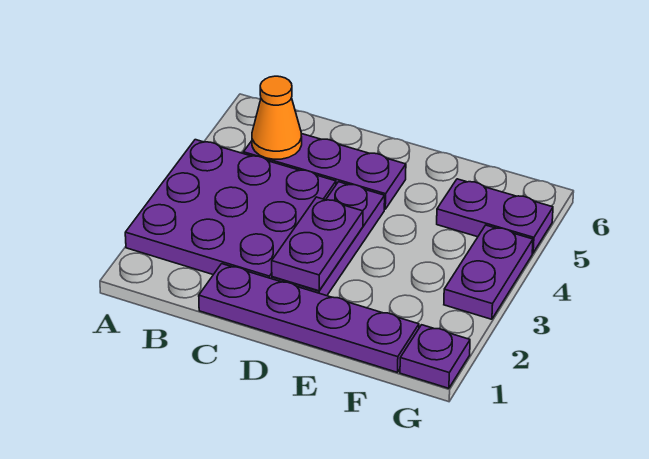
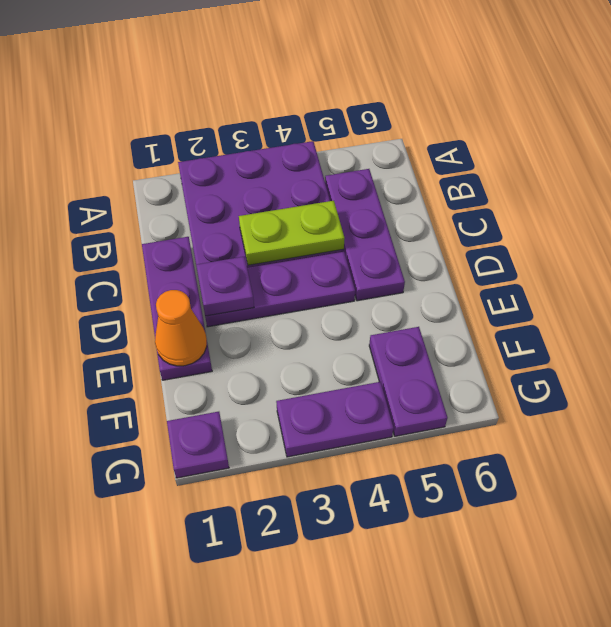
orange cone B5 level 2 -> orange cone E1 level 2
purple plate C1:F1 level 1 -> purple plate C1:E1 level 1
none -> lime plate C3:C4 level 2
purple plate D2:D3 level 2 -> purple plate D2 level 2

